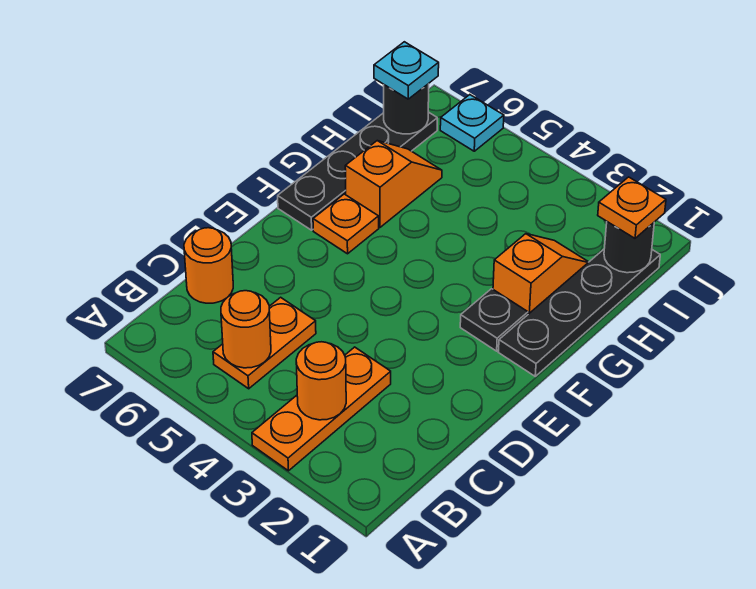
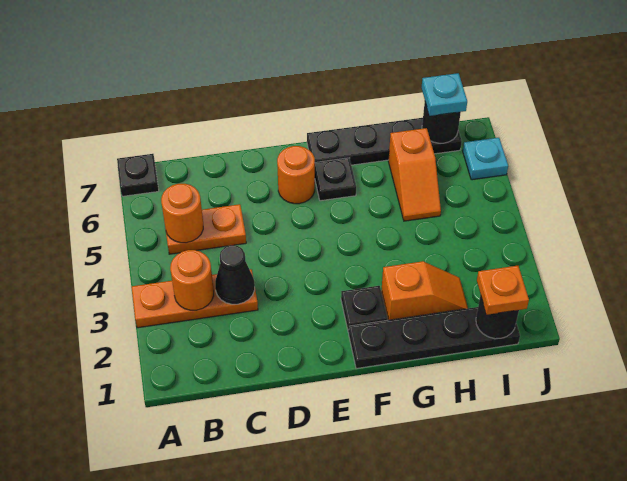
none -> black plate A7 level 1
none -> black cone C3 level 2
orange round brick C7 level 1 -> orange round brick E6 level 1
orange plate F6 level 1 -> black plate F6 level 1
orange slope G6:H6 level 1 top G -> orange slope H5:H6 level 1 top 6

